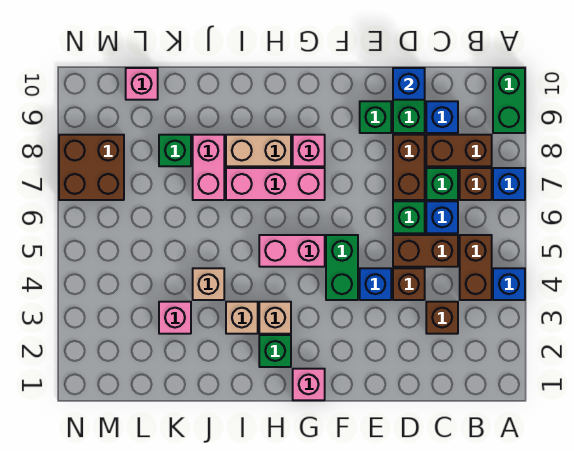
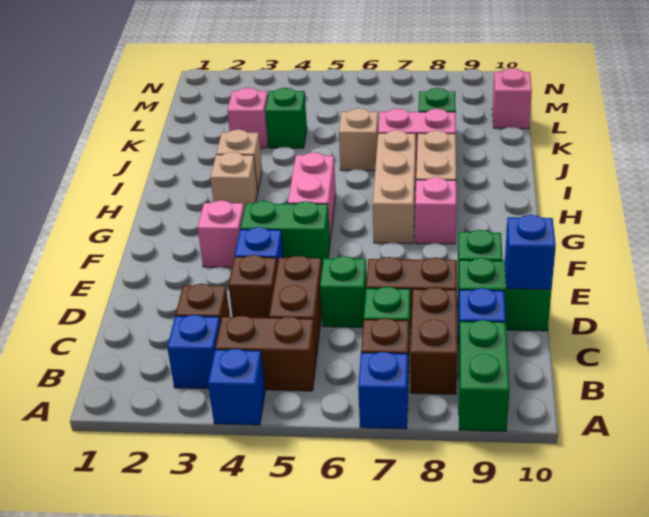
green brick A9:A10 level 1 -> green brick A9:B9 level 1
blue brick C6 level 1 -> blue brick B3 level 1
pink brick G1 level 1 -> pink brick F3 level 1
pink brick G7:I7 level 1 -> tan brick G7:I7 level 1
green brick H2 level 1 -> green brick K4 level 1
tan brick J4 level 1 -> tan brick J6 level 1
brown brick M7:N8 level 1 -> none

